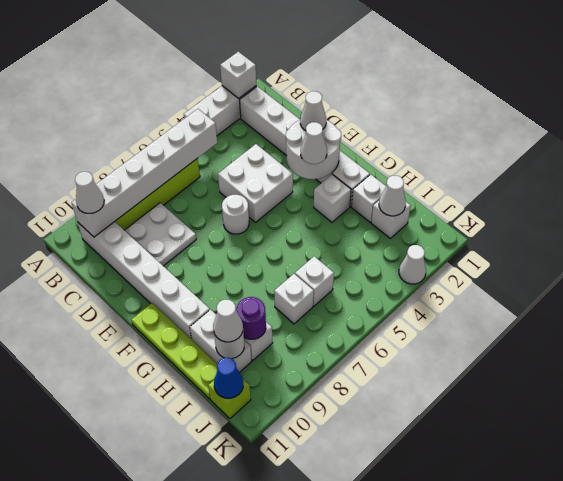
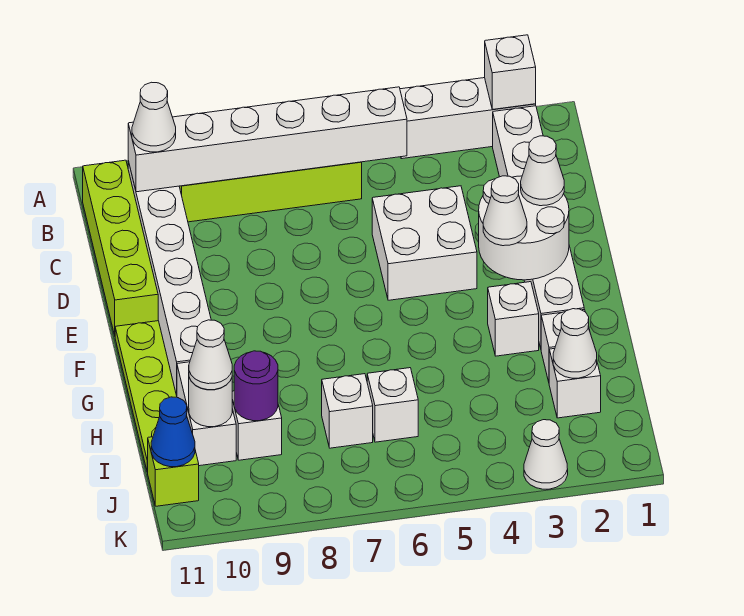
none -> lime brick B11:E11 level 1
white plate C8:D9 level 1 -> none
white round brick E6 level 1 -> none

